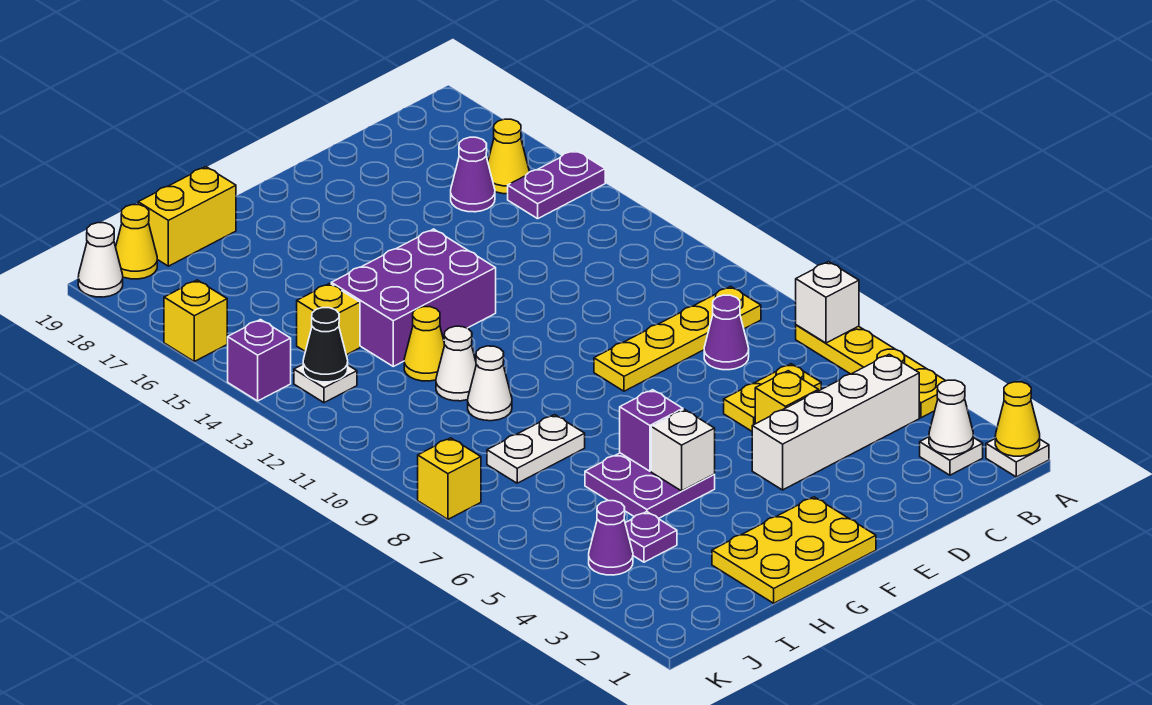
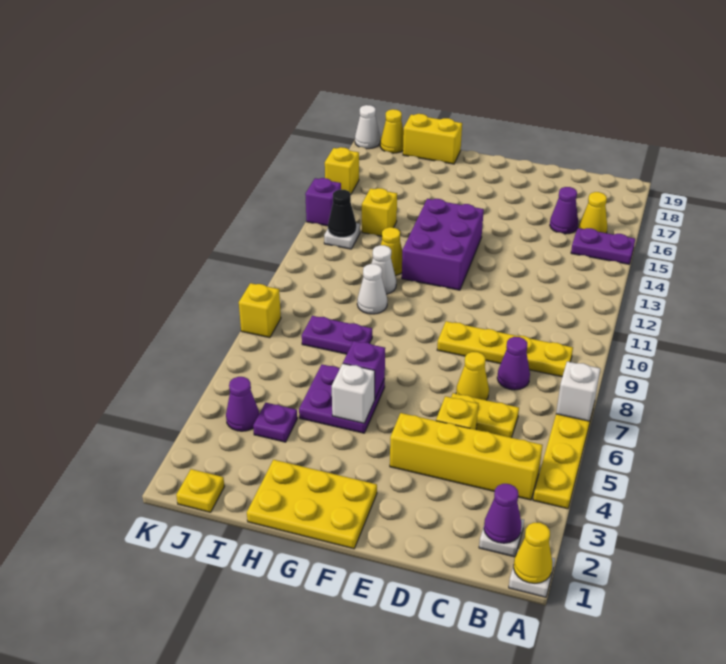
white cone B2 level 2 -> purple cone B2 level 2
white brick B4:E4 level 1 -> yellow brick B4:E4 level 1
none -> yellow cone D7 level 1
purple brick F13:H14 level 1 -> purple brick F12:G14 level 1
white plate H8:I8 level 1 -> purple plate H8:I8 level 1
none -> yellow plate J1 level 1

